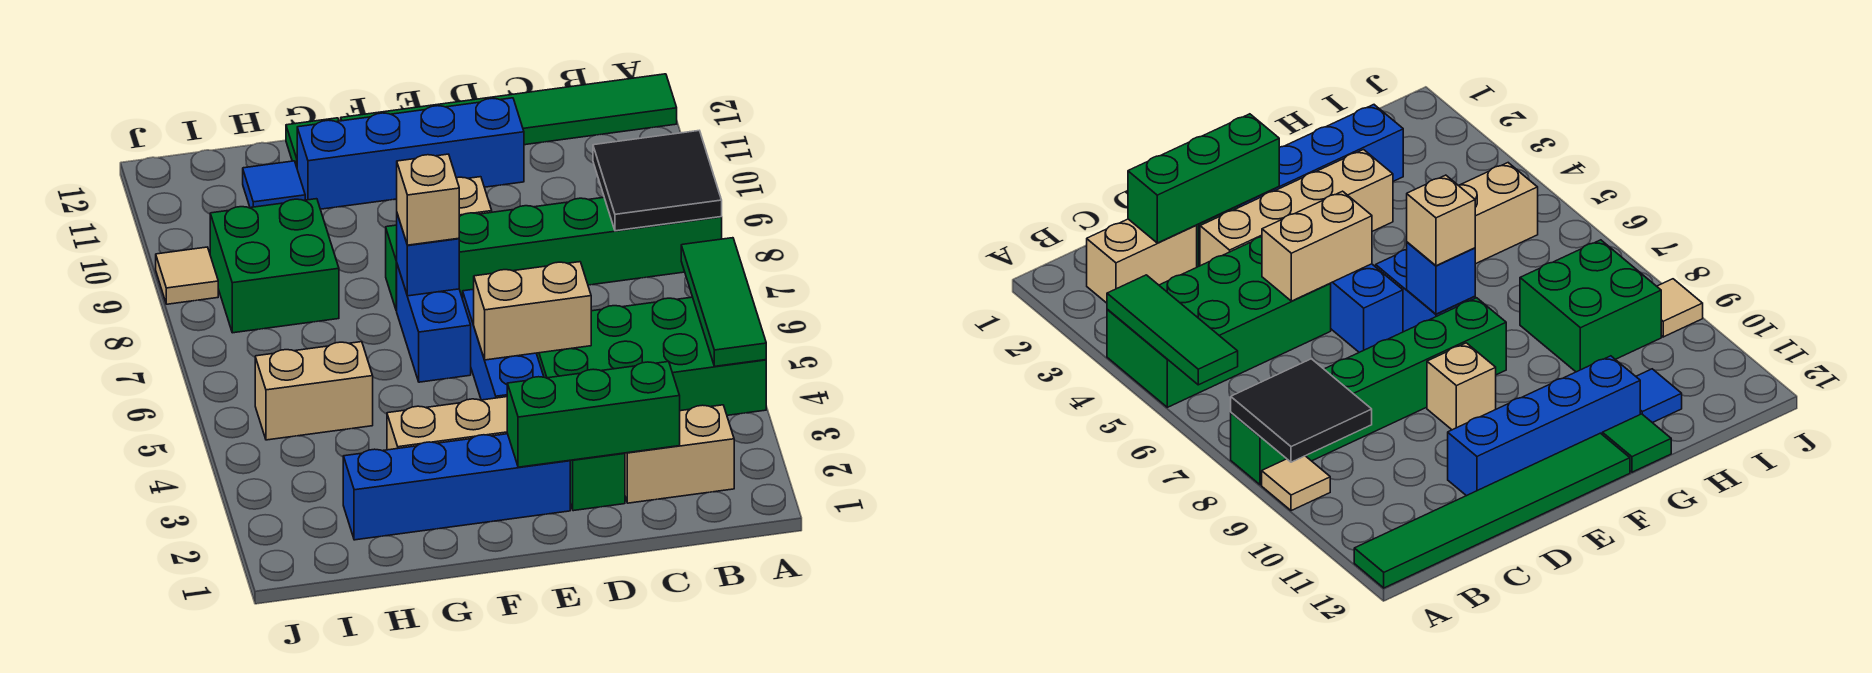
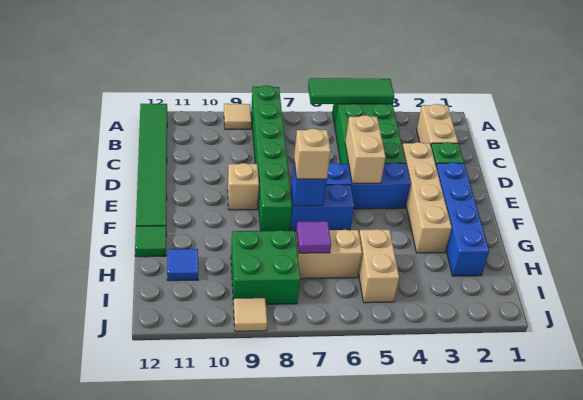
black tile A8:B9 level 2 -> none
green brick C2:E2 level 2 -> none
blue brick D11:G11 level 1 -> none
none -> tan brick H6:H7 level 1
none -> purple tile H7 level 2

